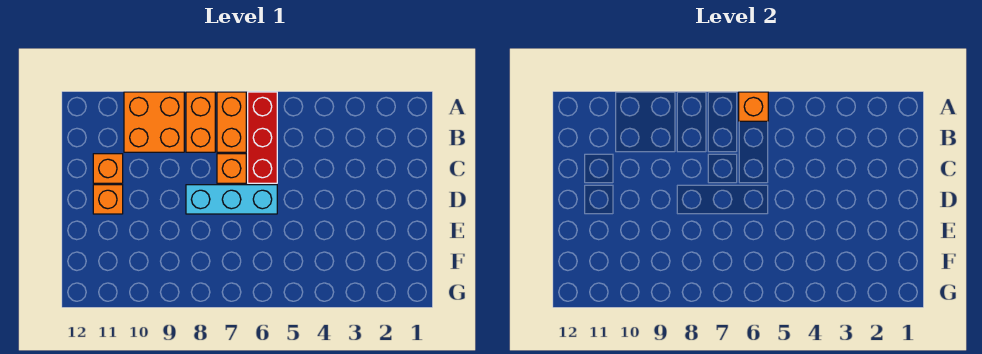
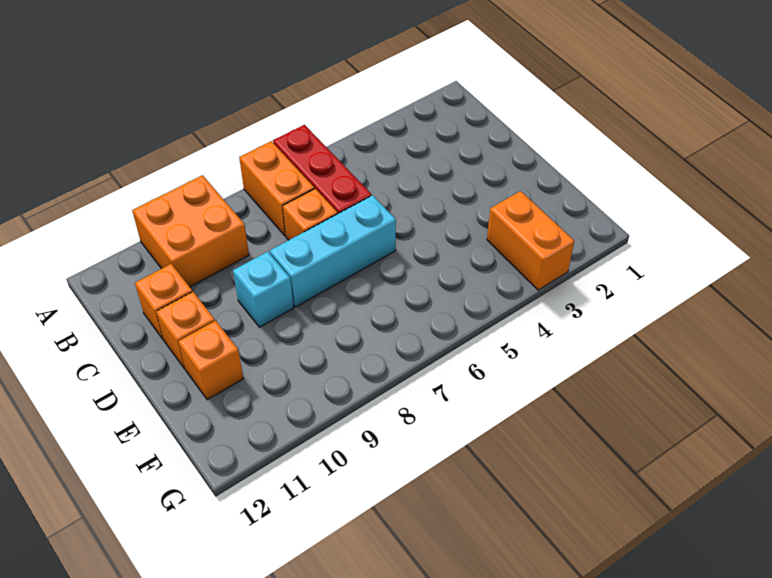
orange brick A6 level 2 -> orange brick E11 level 1
orange brick A8:B8 level 1 -> orange brick F3:G3 level 1
none -> cyan brick D9 level 1

